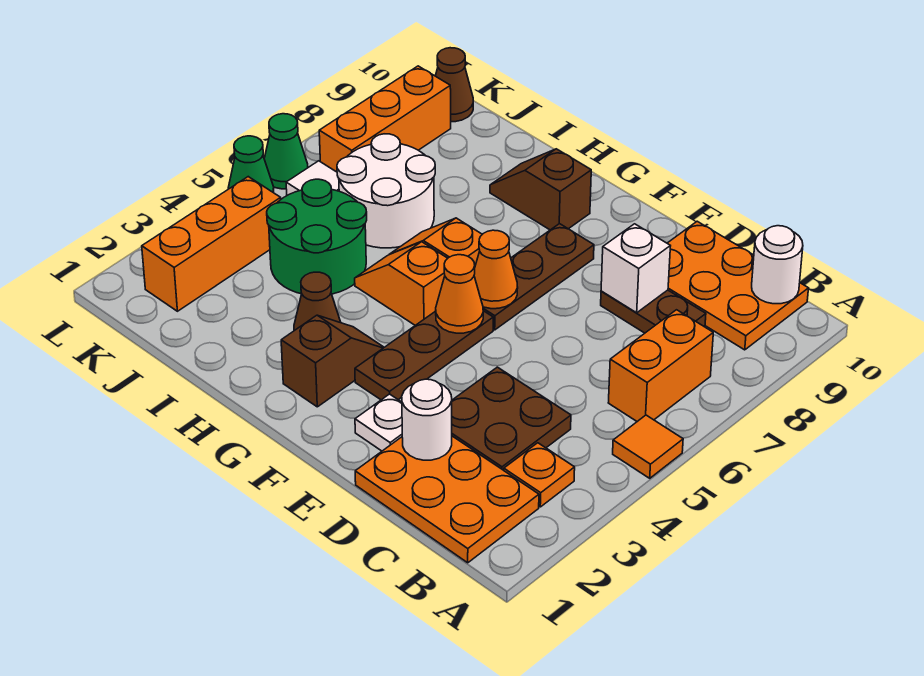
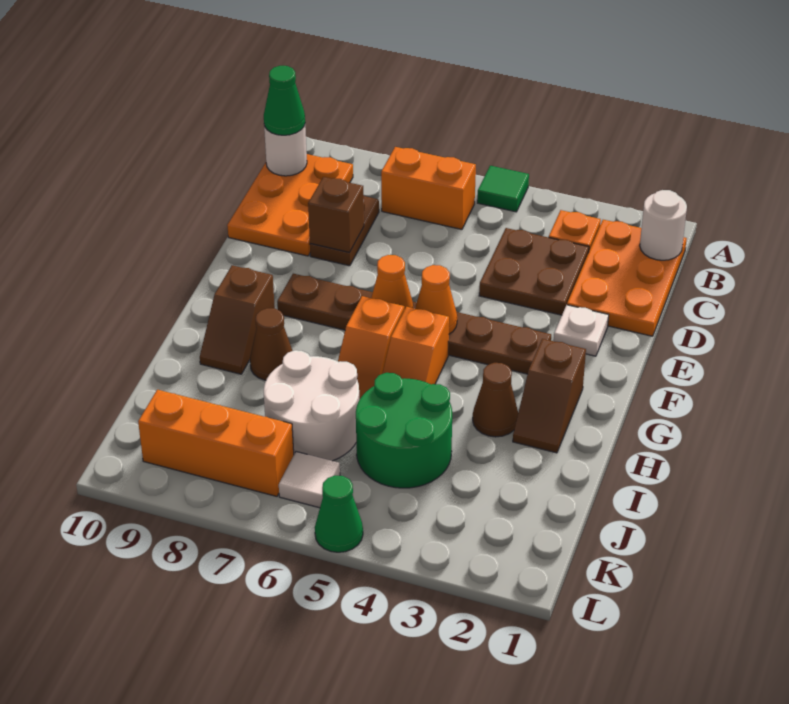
orange tile A5 level 1 -> green tile A5 level 1
white round brick D2 level 2 -> white round brick B1 level 2
white brick D8 level 2 -> brown brick D8 level 2
brown slope G2:G3 level 1 top 2 -> brown slope G2:H2 level 1 top G
orange brick K2:K4 level 1 -> none
brown cone K10 level 1 -> brown cone H8 level 1
green cone L6 level 1 -> green cone B10 level 3

